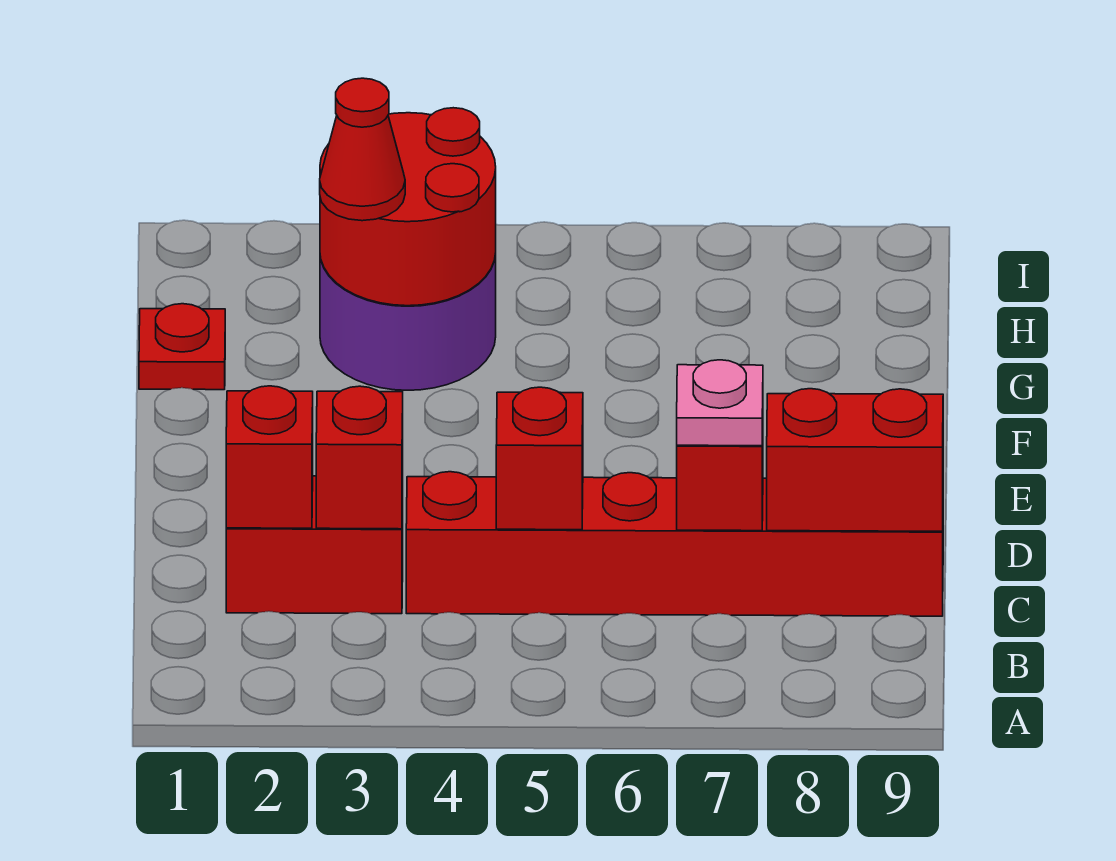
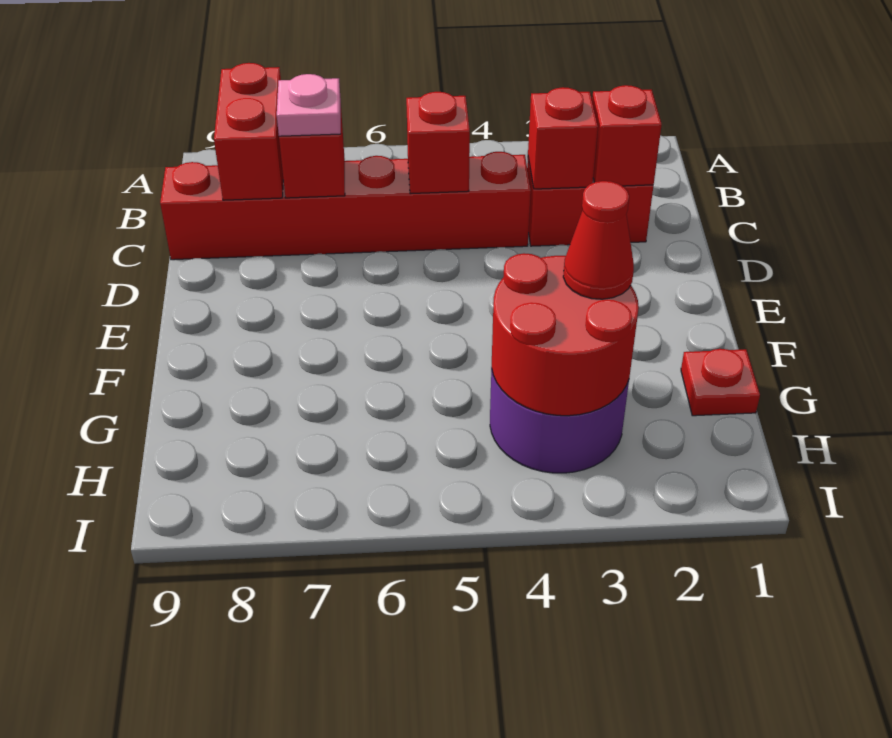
red brick C8:C9 level 2 -> red brick B8:C8 level 2

